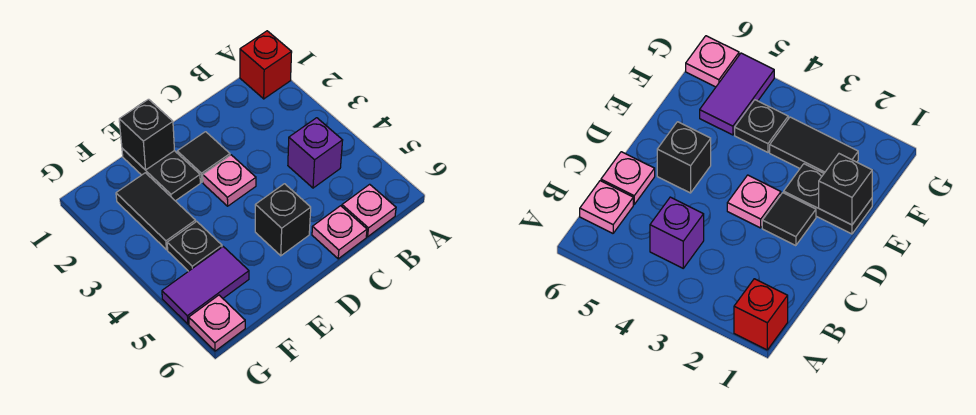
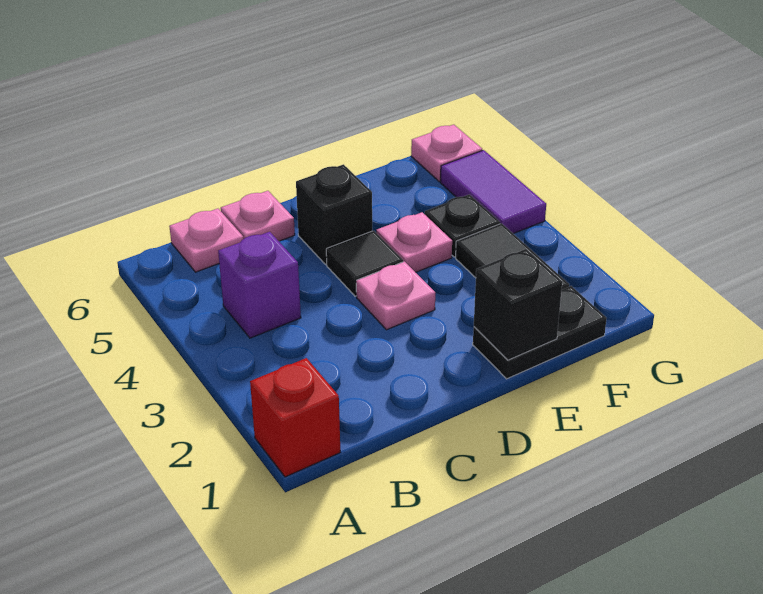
black tile D2 level 1 -> black tile D4 level 1
black plate E1:E2 level 1 -> black plate E1:F1 level 1
none -> pink plate E4 level 1
purple tile F5:G5 level 1 -> purple tile G4:G5 level 1

